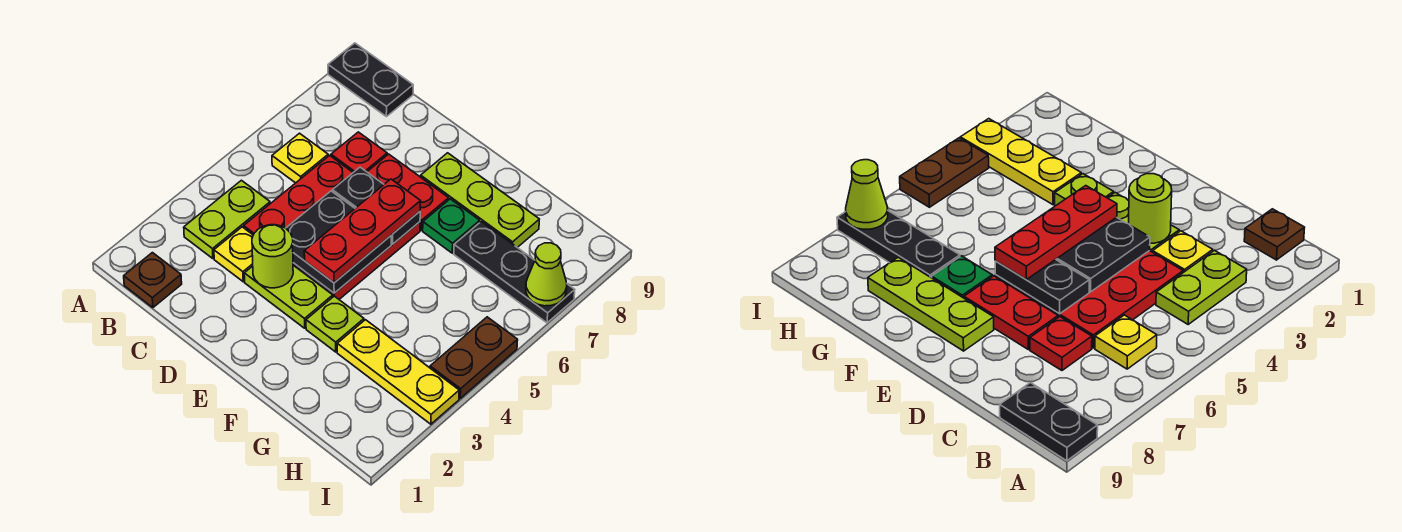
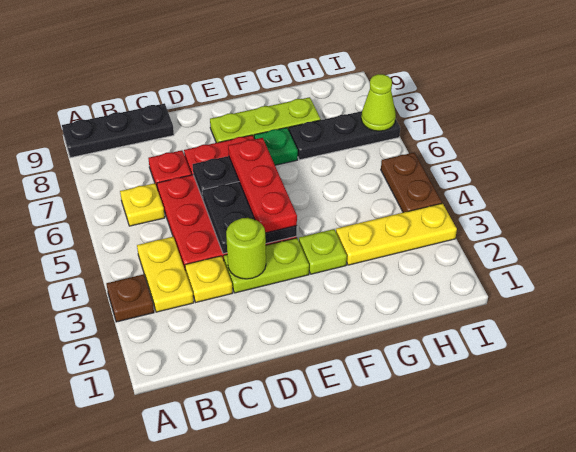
black plate A9:B9 level 1 -> black plate A9:C9 level 1
brown plate B1 level 1 -> brown plate A3 level 1
lime plate B3:B4 level 1 -> yellow plate B3:B4 level 1

